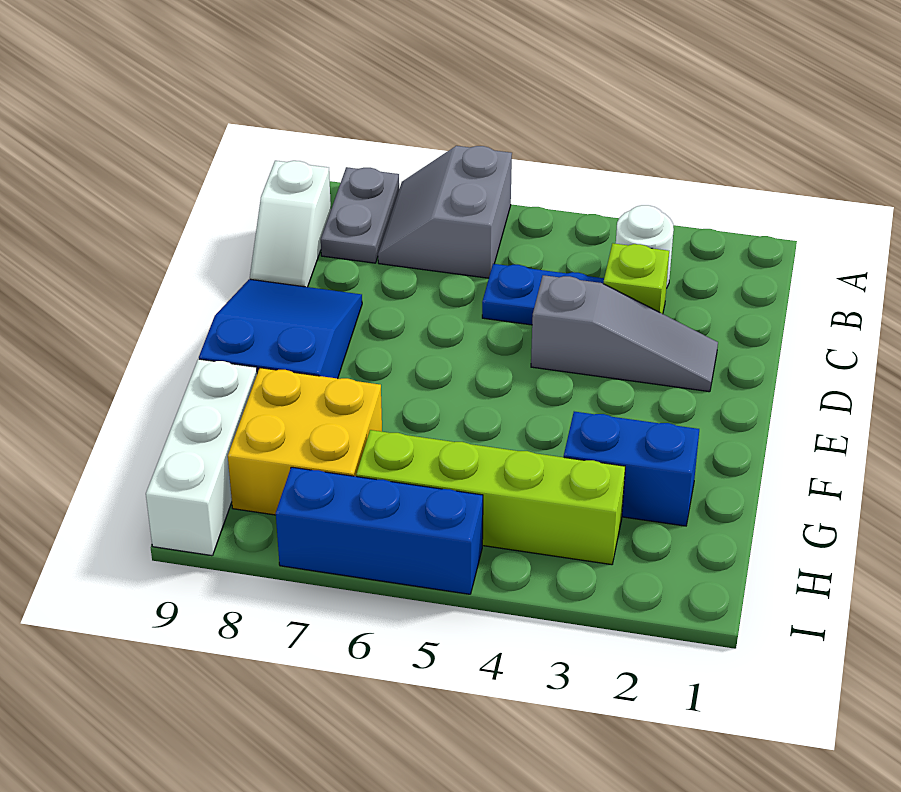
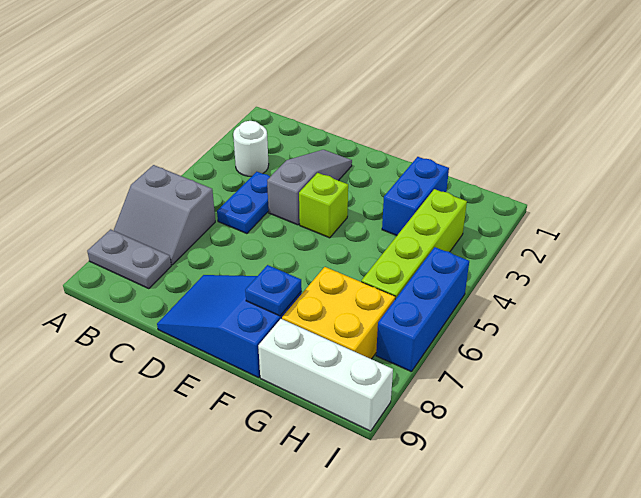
white slope B9:C9 level 1 top B -> none
lime brick C3 level 1 -> lime brick E4 level 1
none -> blue plate F8 level 2

